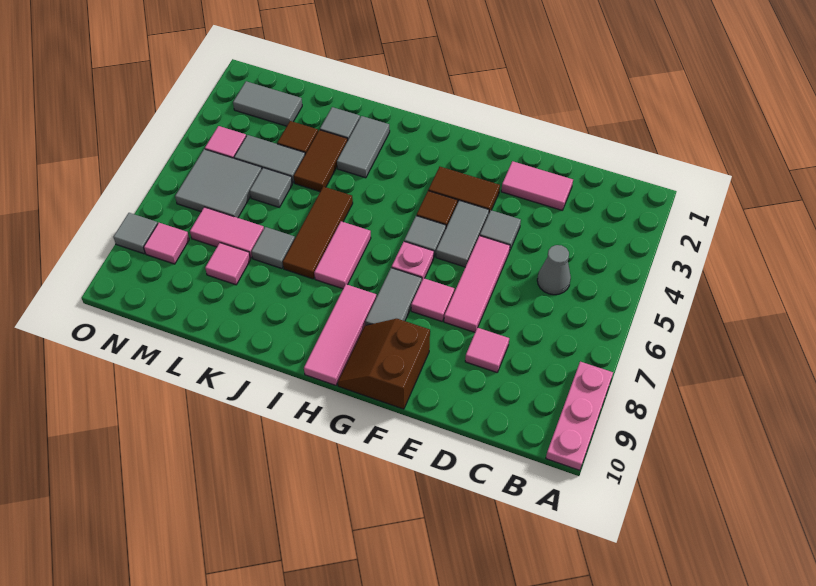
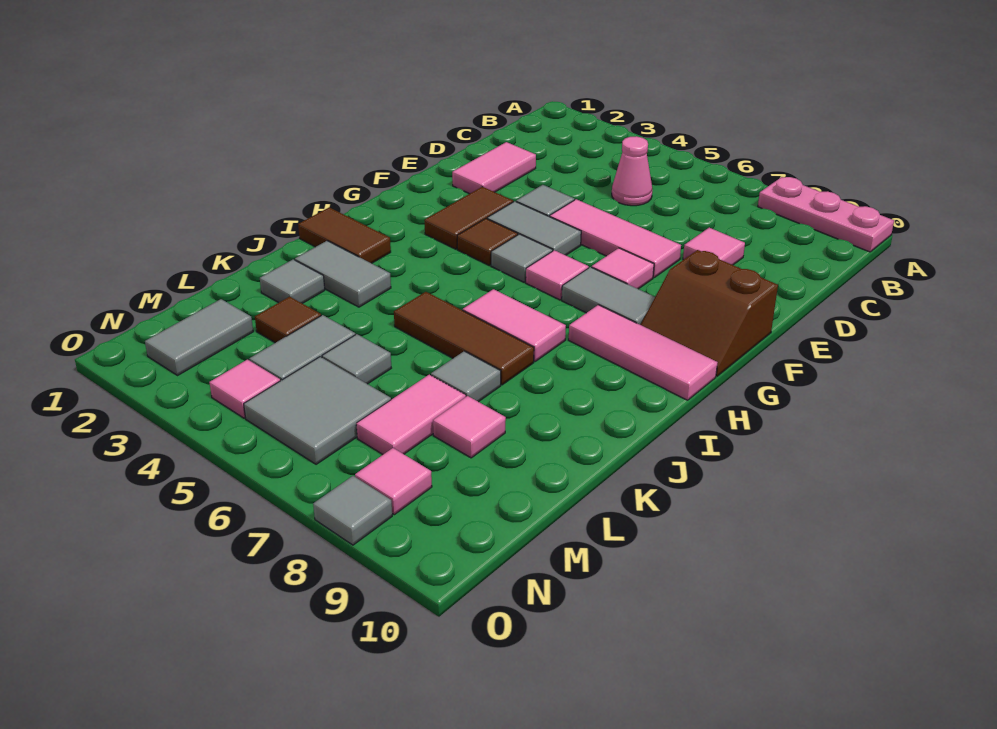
grey cone C5 level 1 -> pink cone C5 level 1
pink plate G6 level 1 -> pink tile G6 level 1
brown tile K3:K4 level 1 -> brown tile I1:I2 level 1

